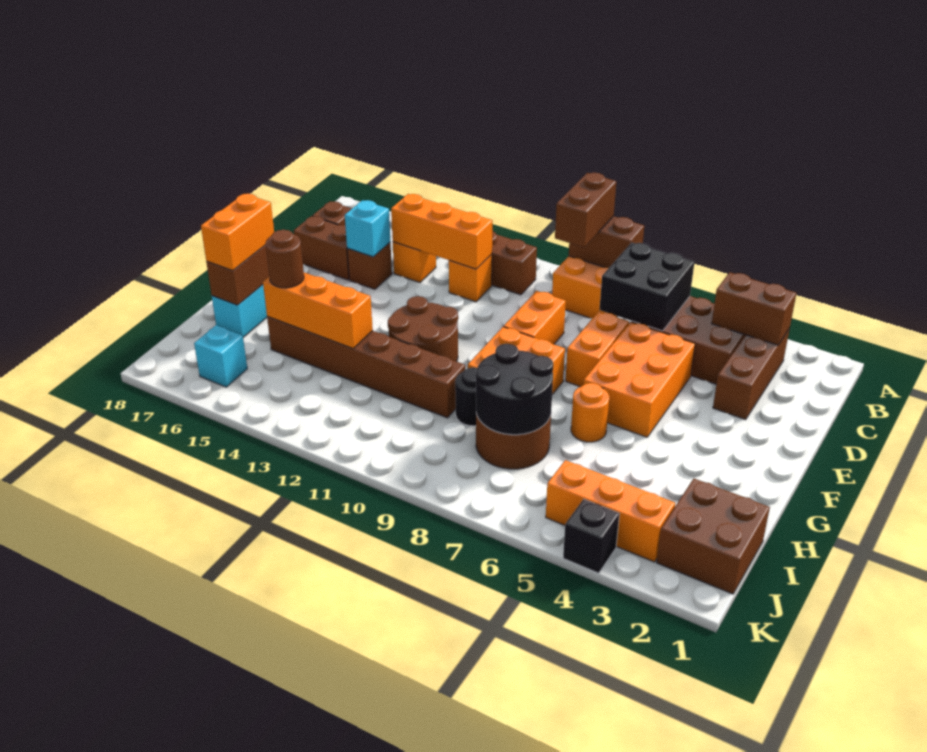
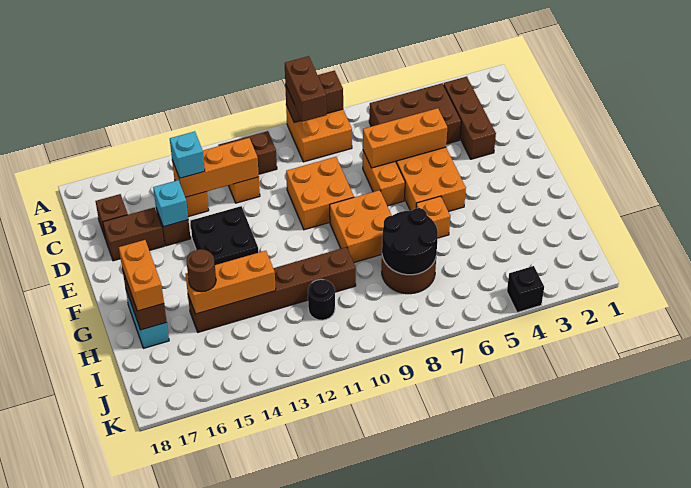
brown brick B3:B4 level 2 -> none
black brick B6:C7 level 2 -> black brick E13:F14 level 1
orange brick D9:E9 level 1 -> orange brick D9:E10 level 1
brown round brick F11:G12 level 1 -> none
orange round brick G6 level 1 -> orange brick G6 level 1
black round brick H9 level 1 -> black round brick I11 level 1
brown brick I1:J2 level 1 -> none
orange brick J3:J5 level 1 -> orange brick D5:D7 level 2
cyan brick J16 level 1 -> cyan brick C14 level 3

